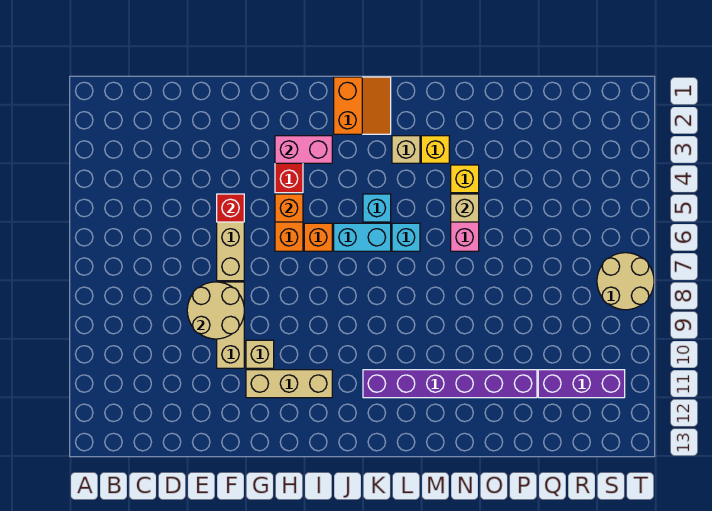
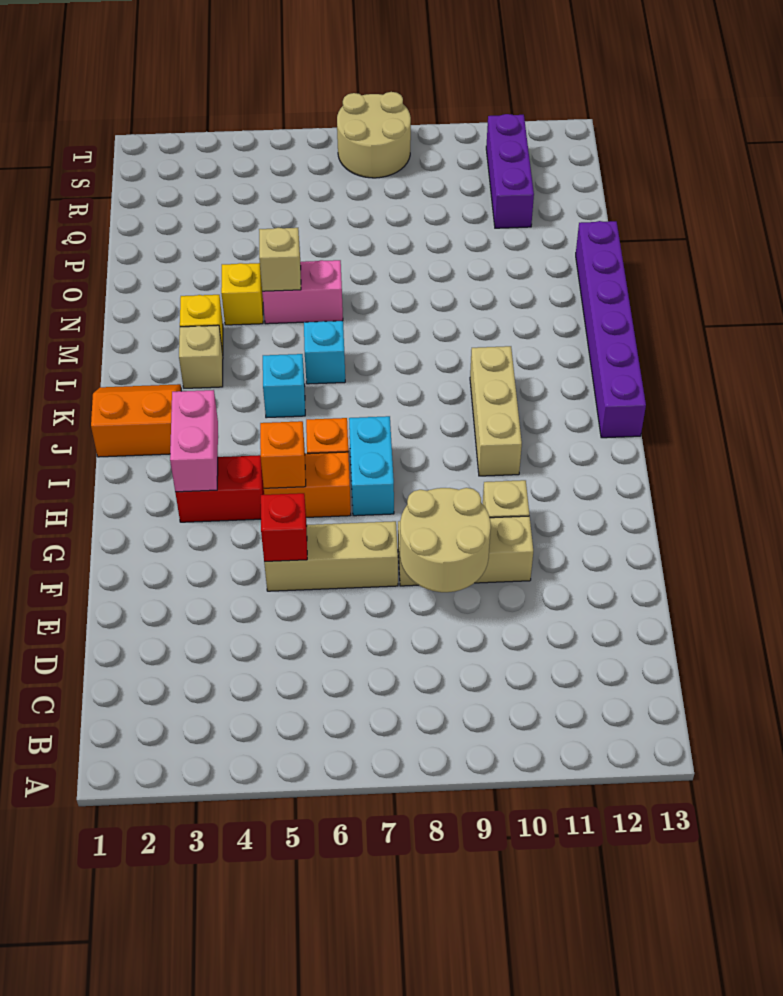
tan brick G11:I11 level 1 -> tan brick I10:K10 level 1
cyan brick J6:K6 level 1 -> cyan brick H7:I7 level 1
purple brick K11:P11 level 1 -> purple brick J13:O13 level 1

